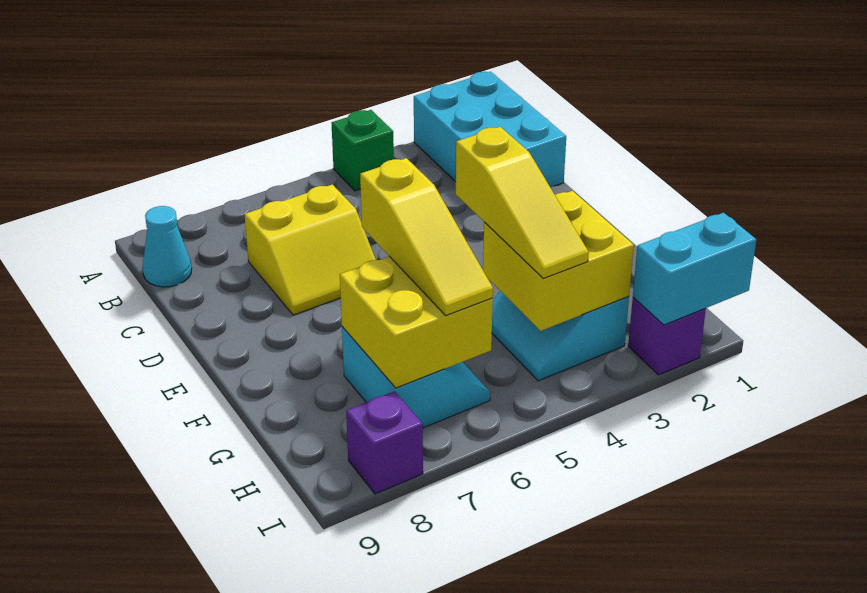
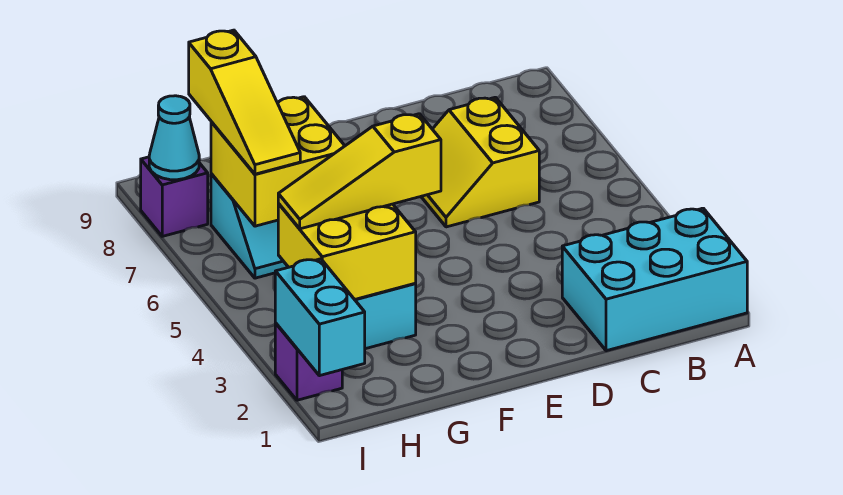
green brick A4 level 1 -> none
cyan cone B9 level 1 -> cyan cone I8 level 2
yellow slope F6:H6 level 3 top F -> yellow slope H6:H8 level 3 top 8

